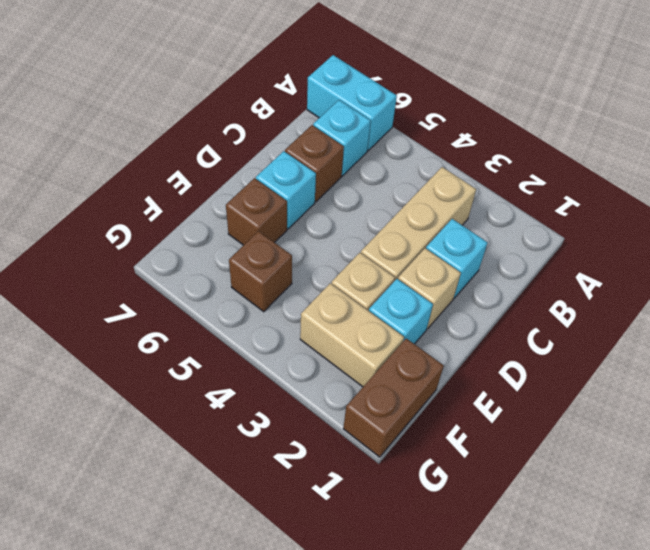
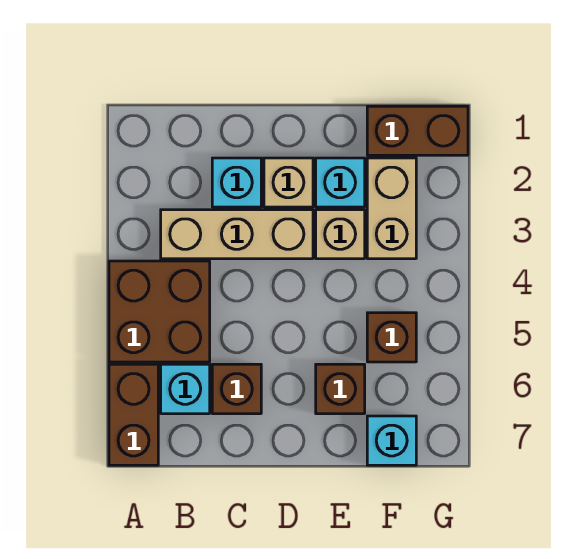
none -> brown brick A4:B5 level 1
cyan brick A6:A7 level 1 -> brown brick A6:A7 level 1
cyan brick D6 level 1 -> cyan brick F7 level 1

